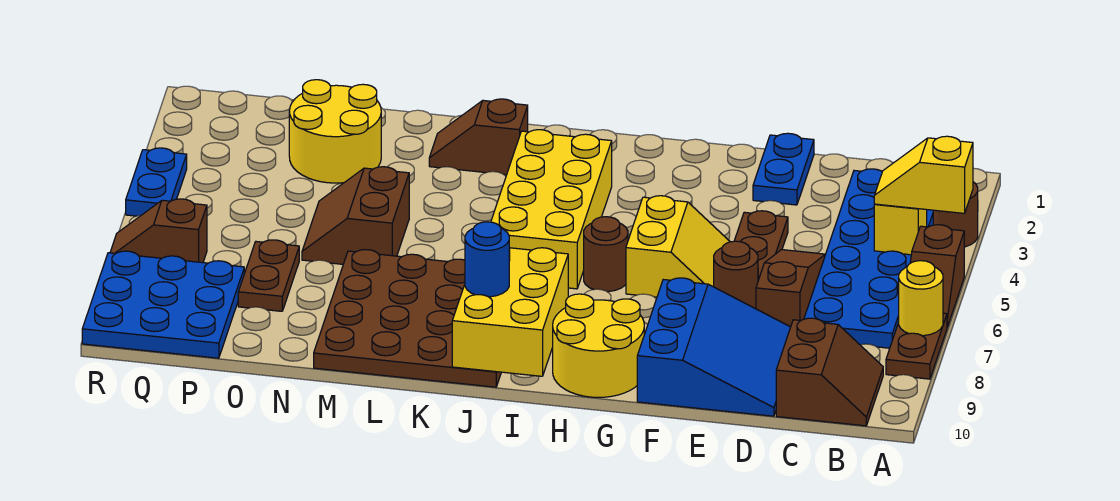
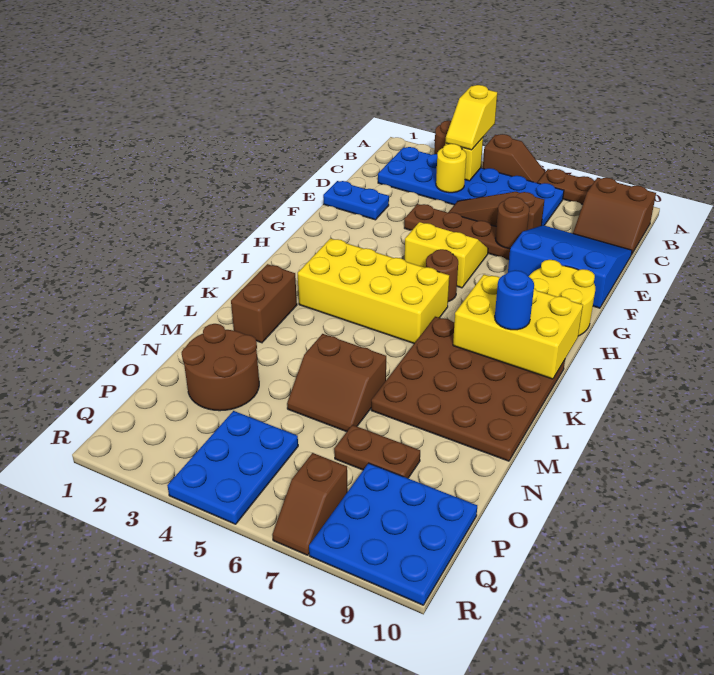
yellow round brick A7 level 2 -> yellow round brick C4 level 2
brown slope B9:C10 level 1 top C -> brown slope B9:C10 level 1 top B
brown slope K2:L2 level 1 top K -> brown brick K2:L2 level 1
yellow round brick N2:O3 level 1 -> brown round brick N2:O3 level 1
blue plate R4:R5 level 1 -> blue plate P4:R5 level 1

